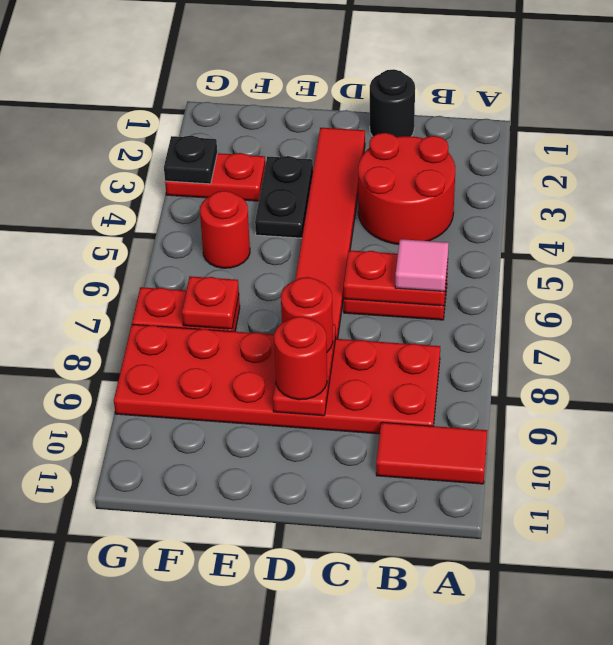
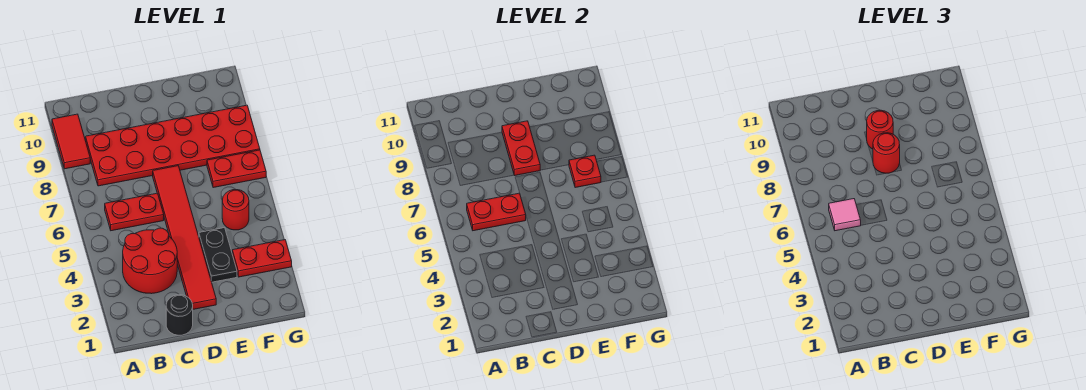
red tile A10:B10 level 1 -> red tile A9:A10 level 1
black plate G3 level 2 -> none

